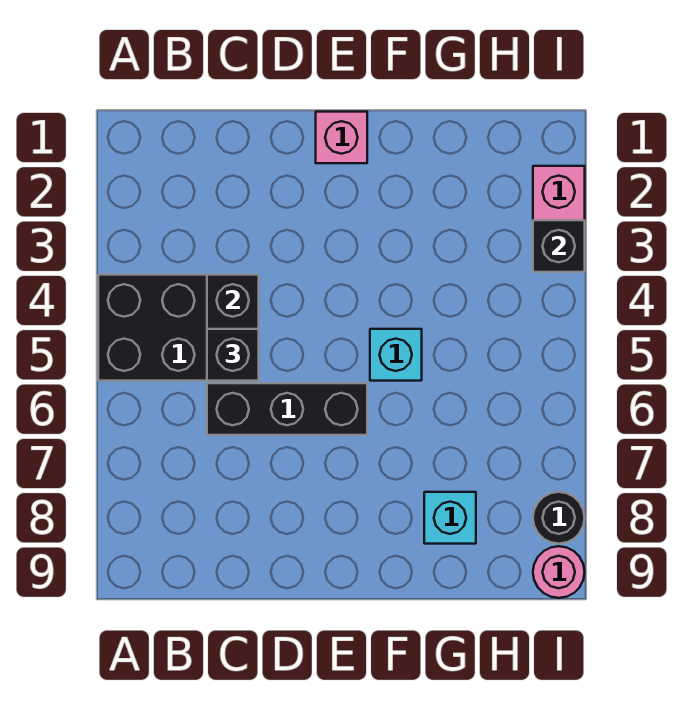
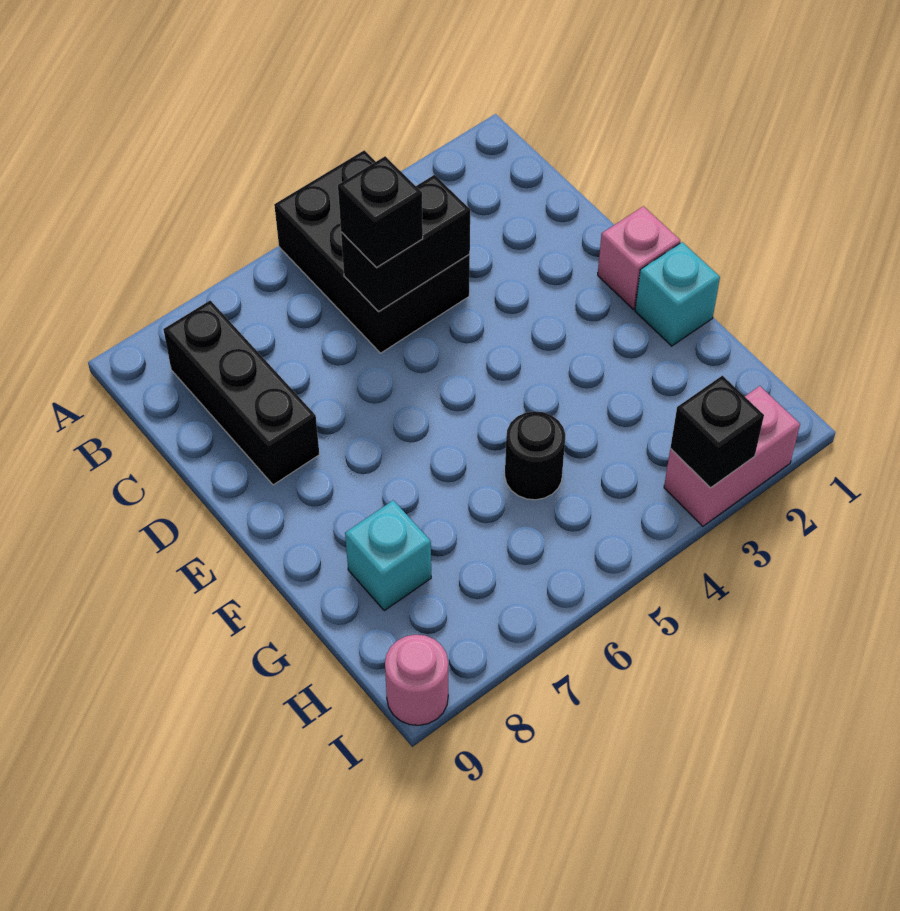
black brick C6:E6 level 1 -> black brick B8:D8 level 1
cyan brick F5 level 1 -> cyan brick F1 level 1
black round brick I8 level 1 -> black round brick G5 level 1

